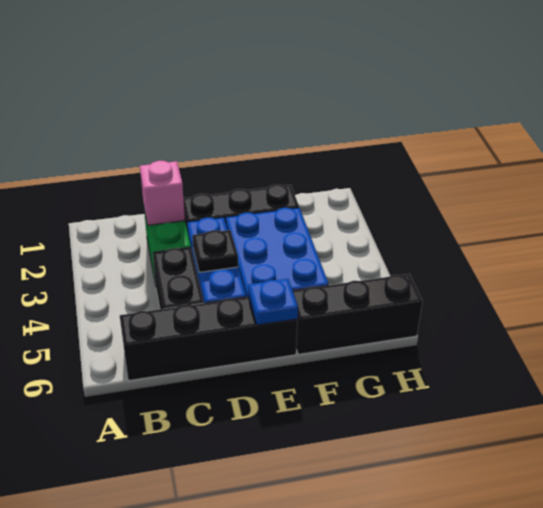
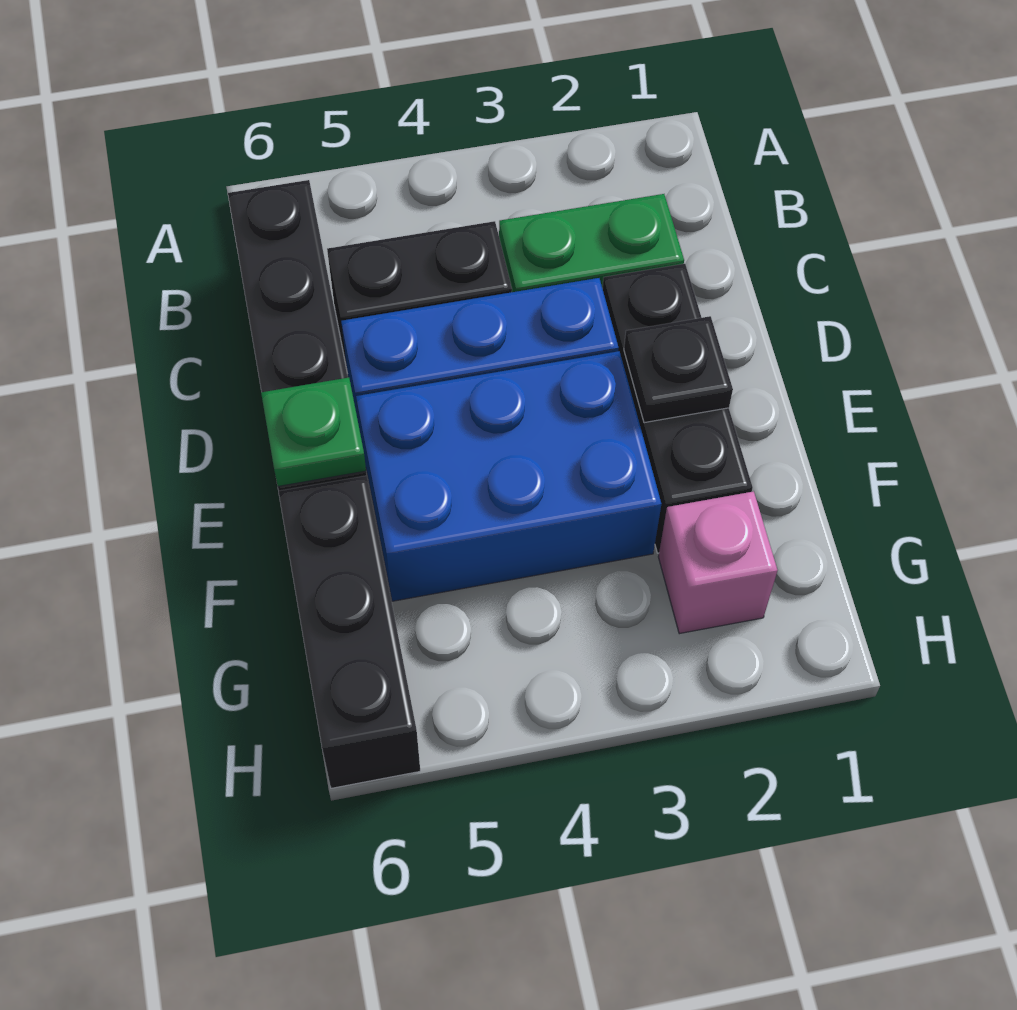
pink brick C2 level 2 -> pink brick G2 level 1
black plate D4 level 2 -> black plate E2 level 2
blue plate E6 level 2 -> green plate E6 level 2

